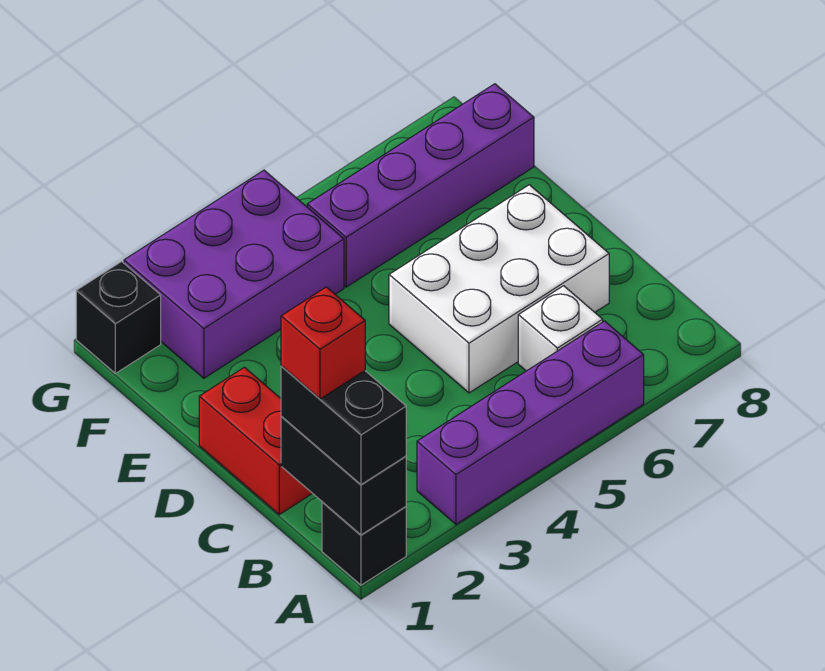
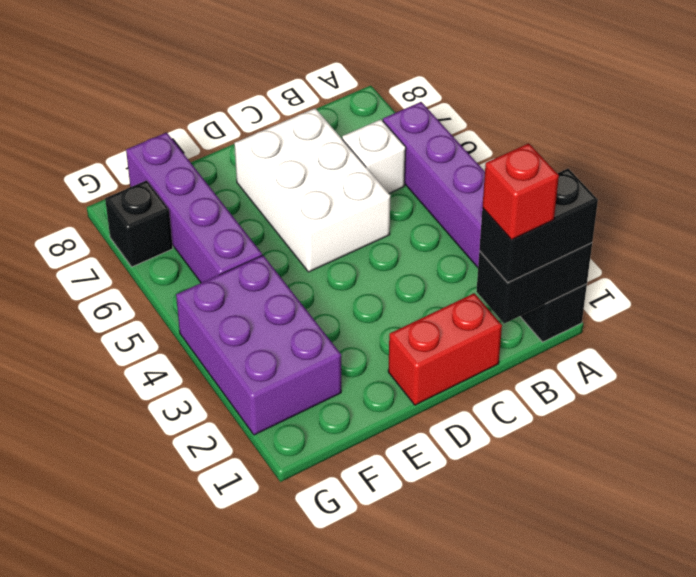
black brick G1 level 1 -> black brick G7 level 1

